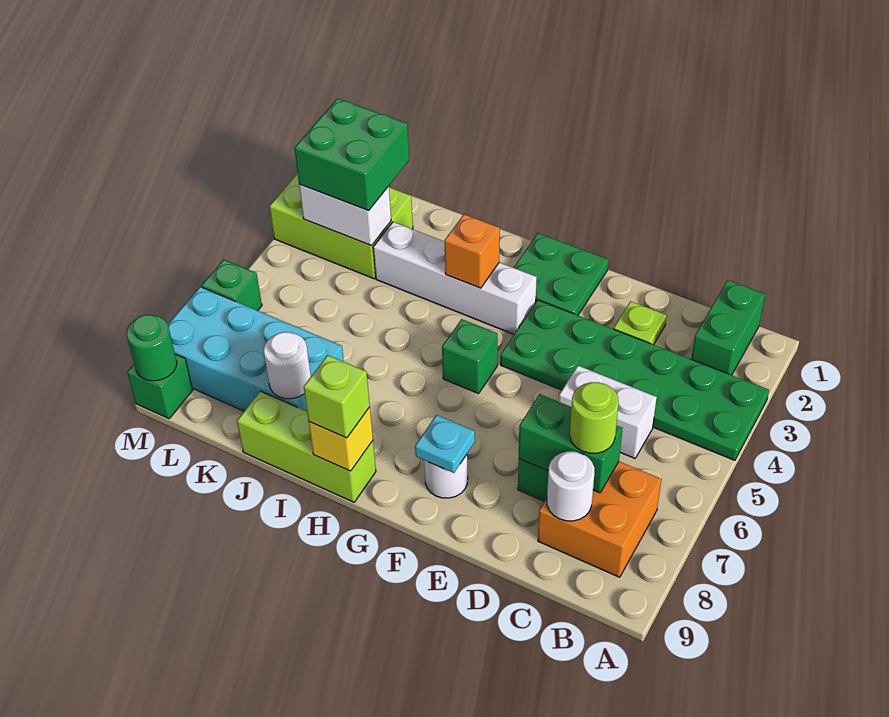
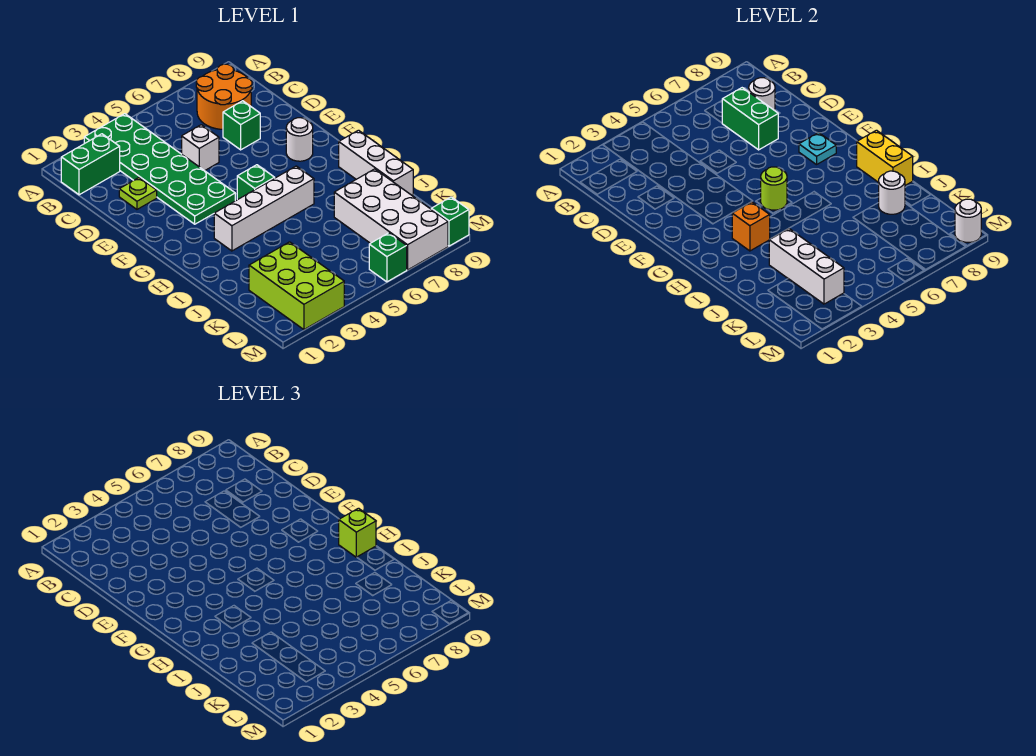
orange brick B7:C8 level 1 -> orange round brick B7:C8 level 1
white brick C5:D5 level 1 -> white brick D5 level 1
lime round brick C7 level 3 -> lime round brick G5 level 2
green plate F1:G2 level 1 -> none
white brick G3:J3 level 1 -> white brick H3:H6 level 1
lime brick H9:J9 level 1 -> white brick H9:J9 level 1
yellow brick H9 level 2 -> yellow brick H9:I9 level 2
cyan brick J7:M8 level 1 -> white brick J7:M8 level 1
green brick K2:L3 level 3 -> none
white brick K3:L3 level 2 -> white brick J3:L3 level 2
green round brick M9 level 2 -> white round brick M9 level 2

